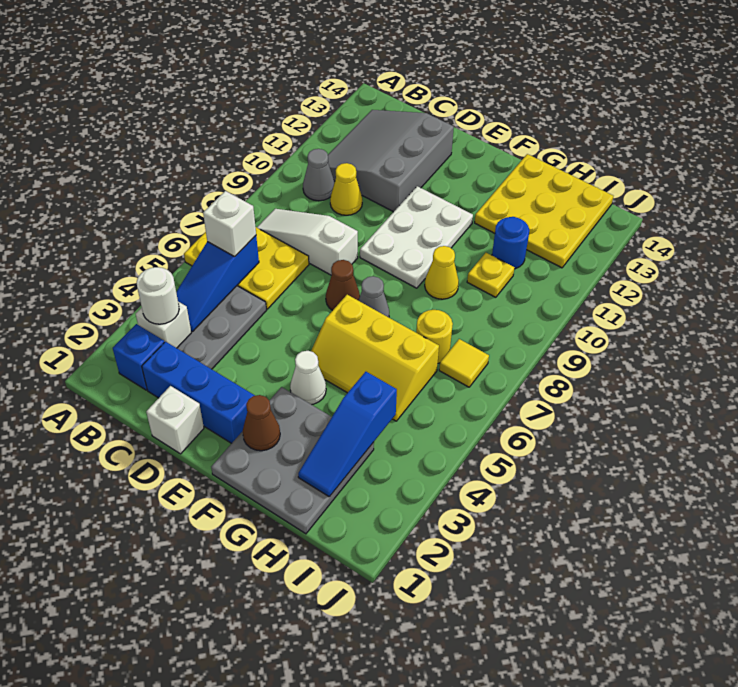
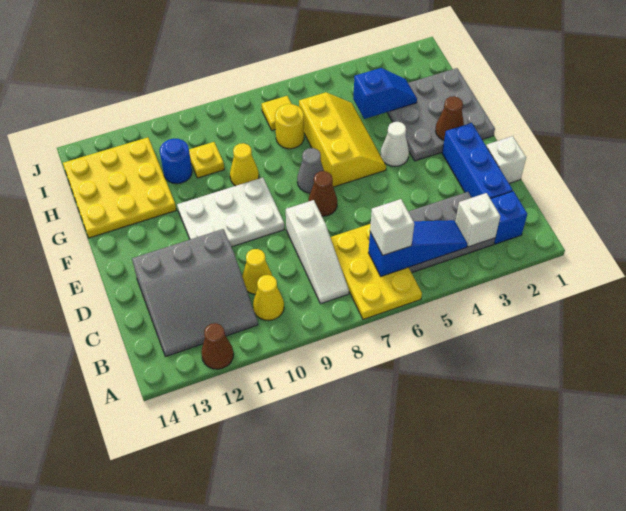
none -> brown cone A12 level 1
white round brick B3 level 3 -> none
grey cone B10 level 1 -> yellow cone B10 level 1
blue slope H2:H4 level 2 top 4 -> blue slope H3:H4 level 2 top 4

